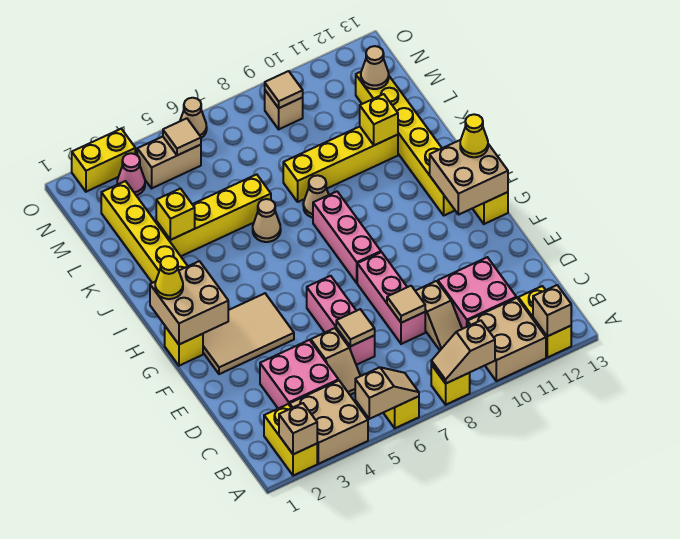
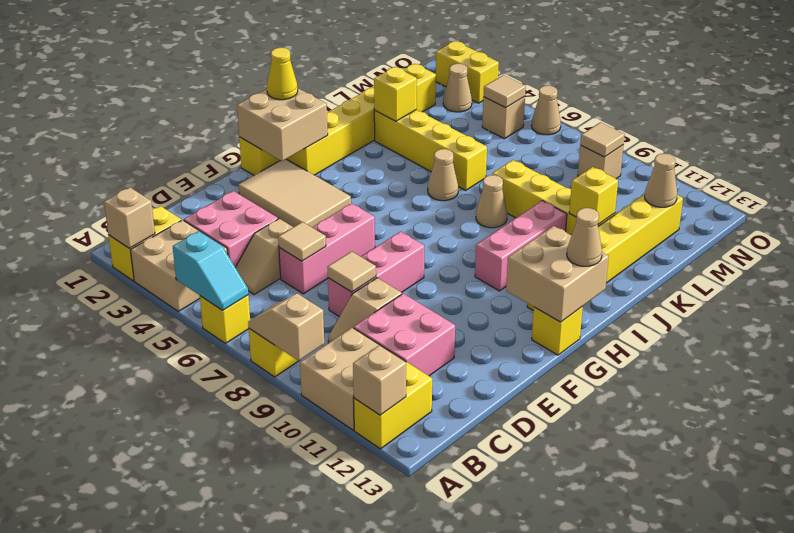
tan slope A5:A6 level 2 top 5 -> cyan slope A5:A6 level 2 top 5
pink brick G8:I8 level 1 -> pink brick H10:J10 level 1
yellow cone H13 level 3 -> tan cone H13 level 3
pink cone N3 level 1 -> tan cone N3 level 1
tan brick N4:N5 level 1 -> tan brick N5 level 1

